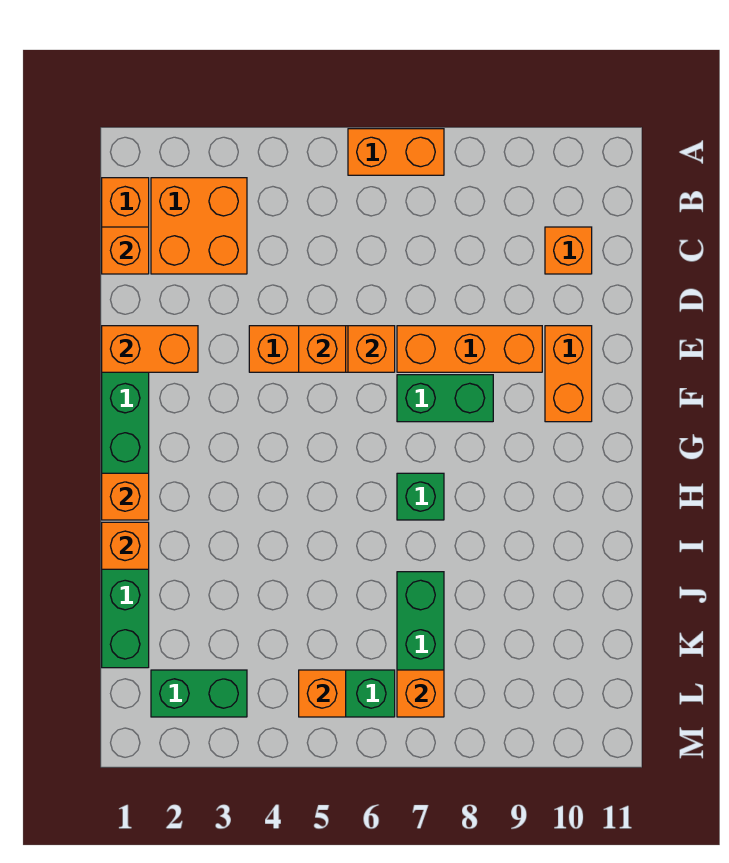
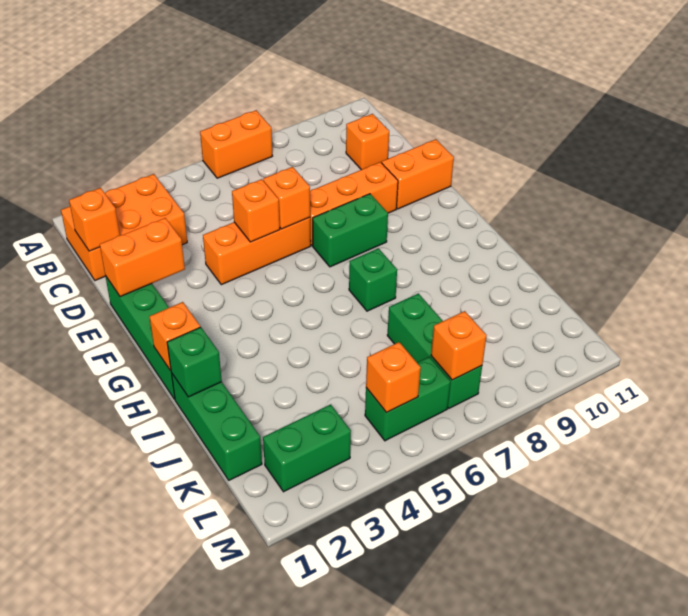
orange brick E10:F10 level 1 -> orange brick E10:E11 level 1
orange brick I1 level 2 -> green brick I1 level 2

